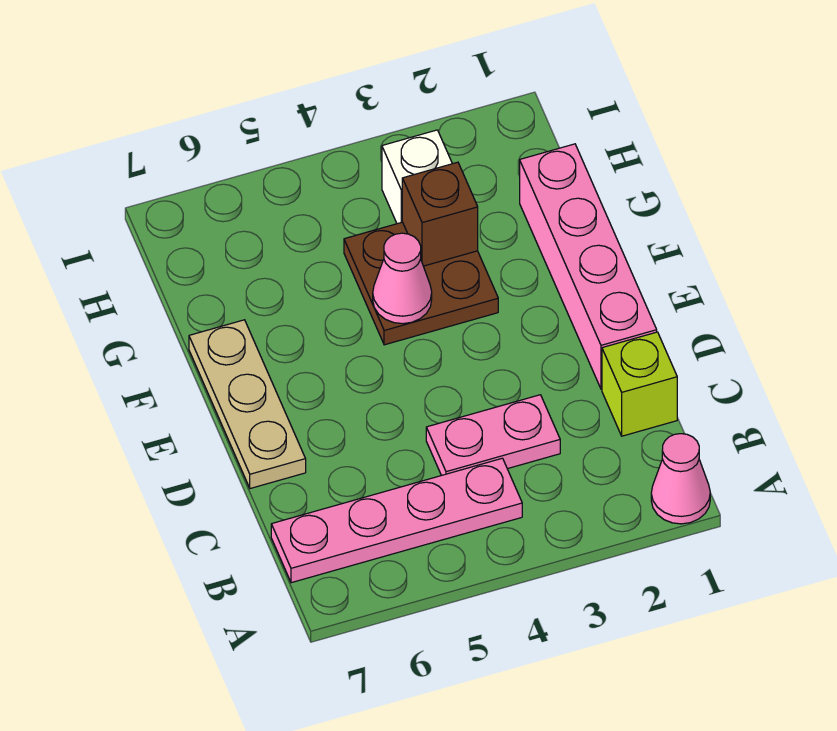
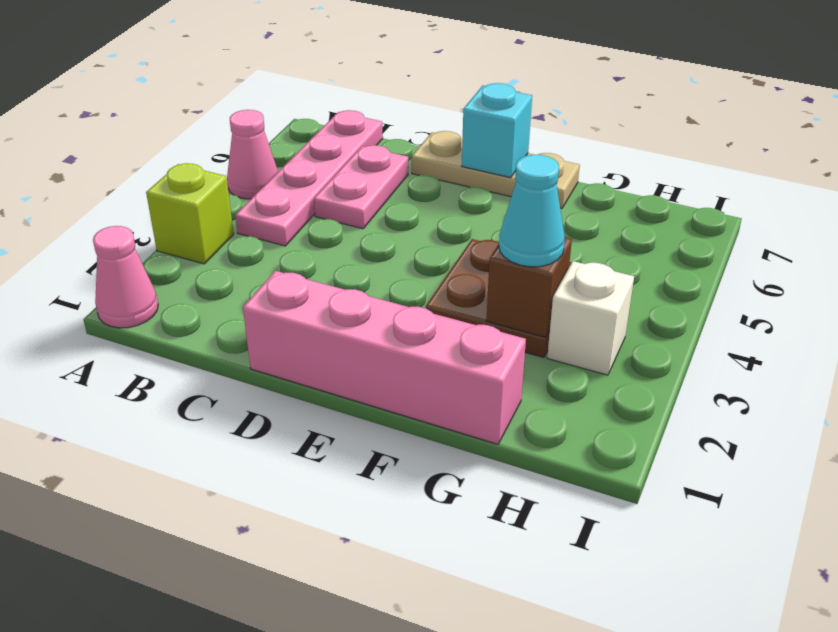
lime brick C1 level 1 -> lime brick A3 level 1
pink plate C3:C4 level 1 -> pink plate C5:C6 level 1
none -> cyan brick E7 level 2
pink cone F4 level 2 -> pink cone A5 level 1
none -> cyan cone G3 level 3

